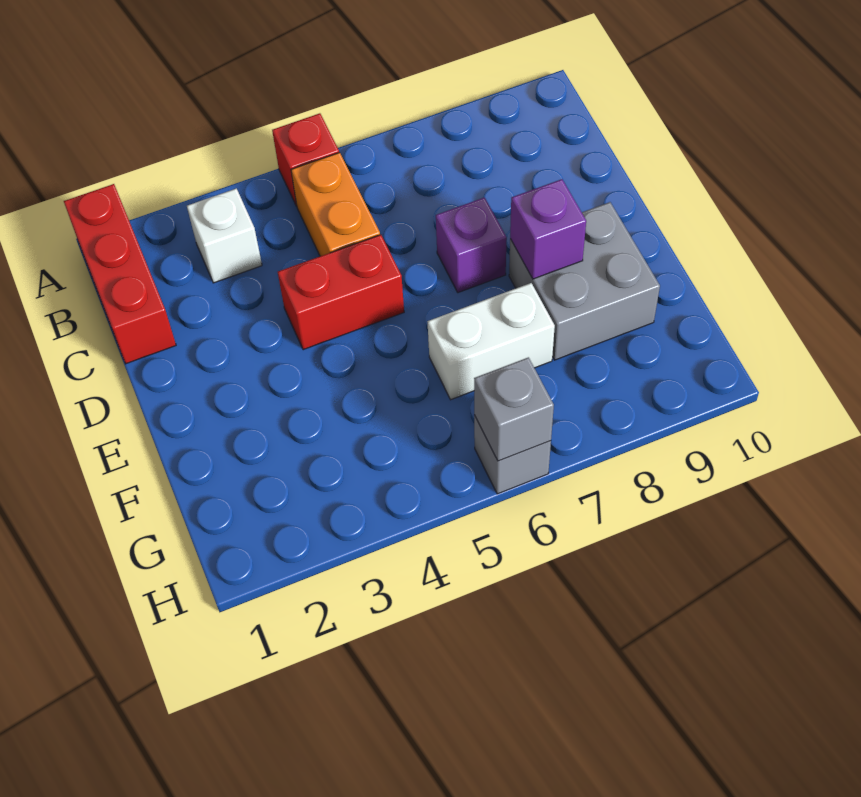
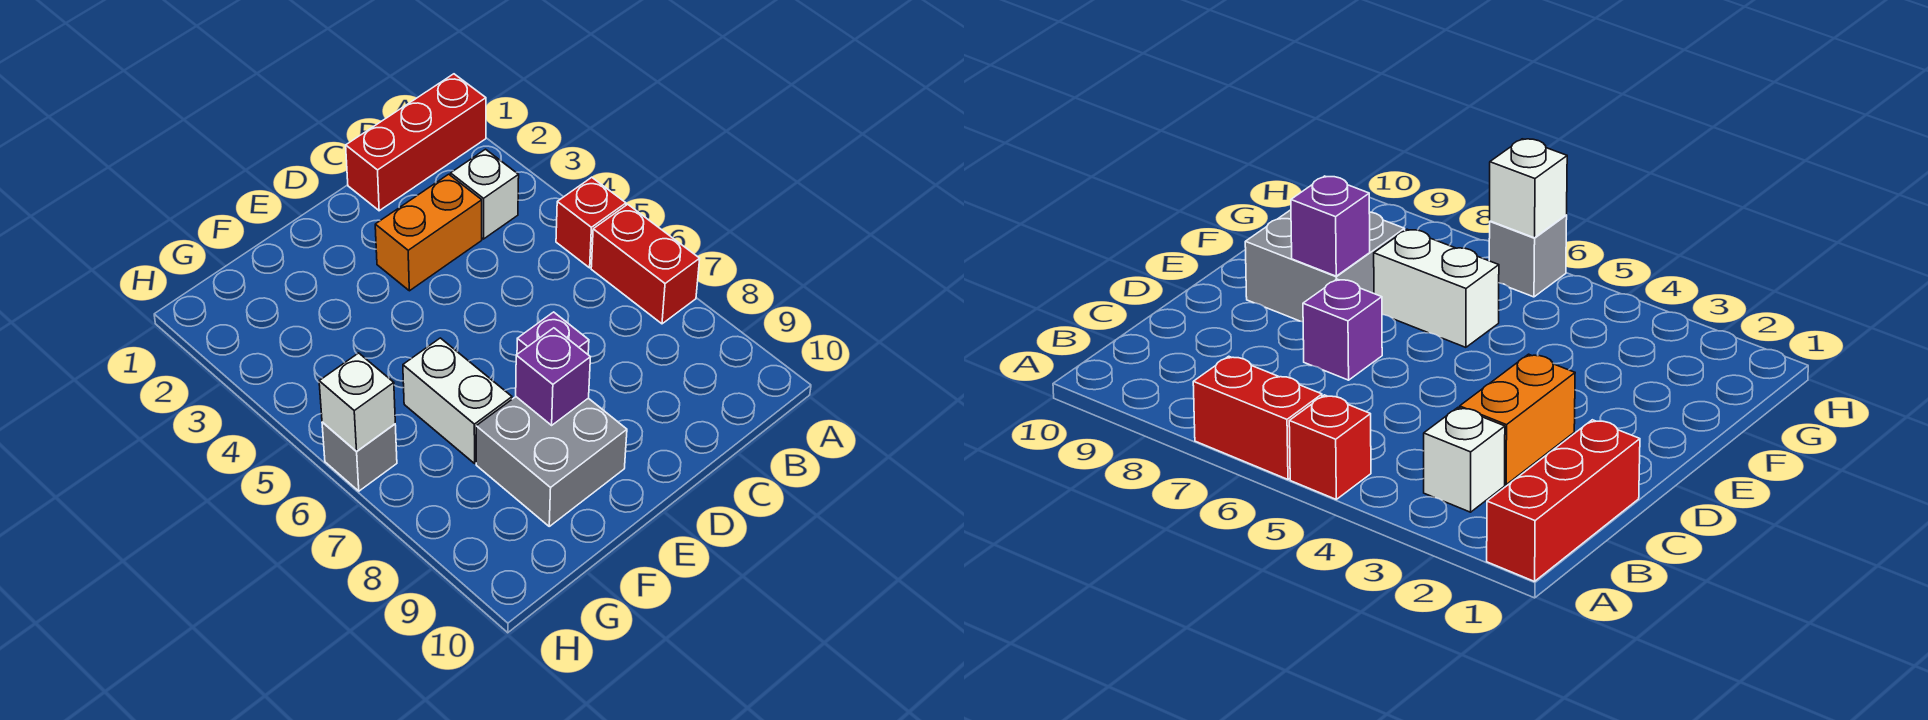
orange brick B5:C5 level 1 -> orange brick C3:D3 level 1
red brick D4:D5 level 1 -> red brick A6:A7 level 1
grey brick H6 level 2 -> white brick H6 level 2

